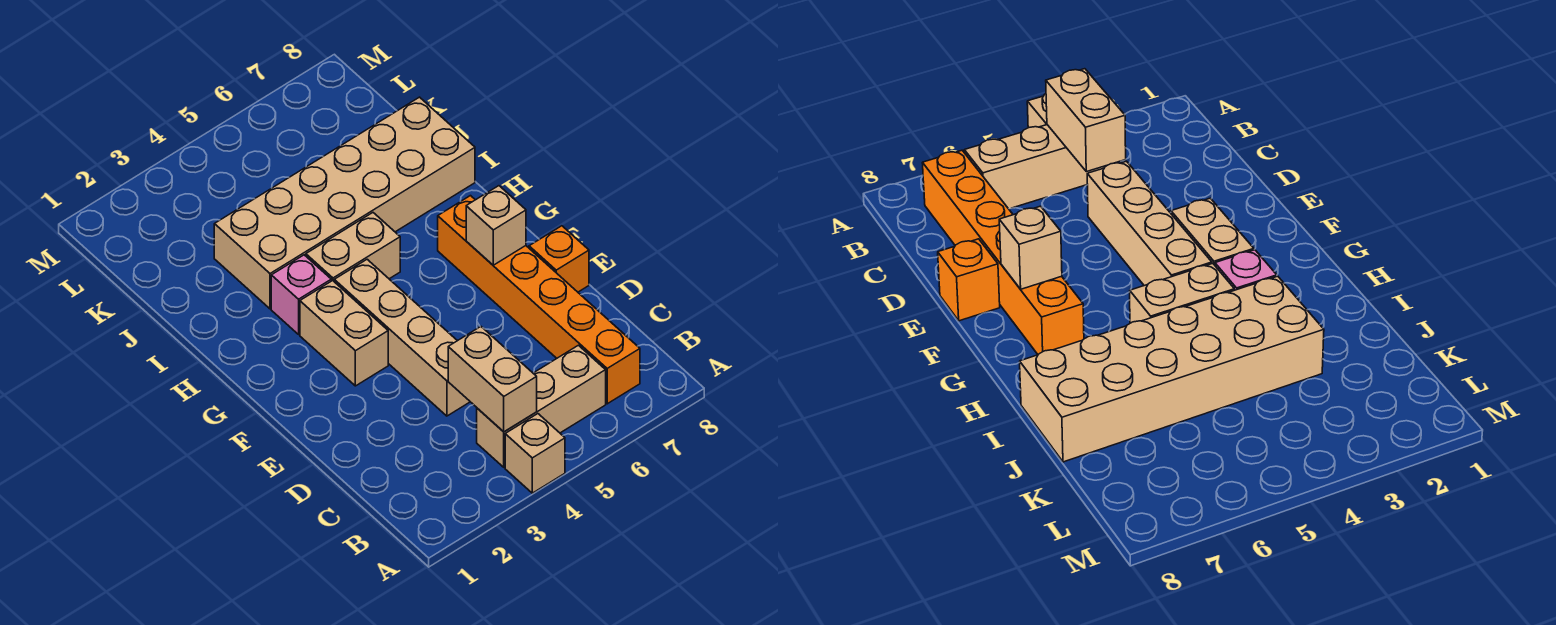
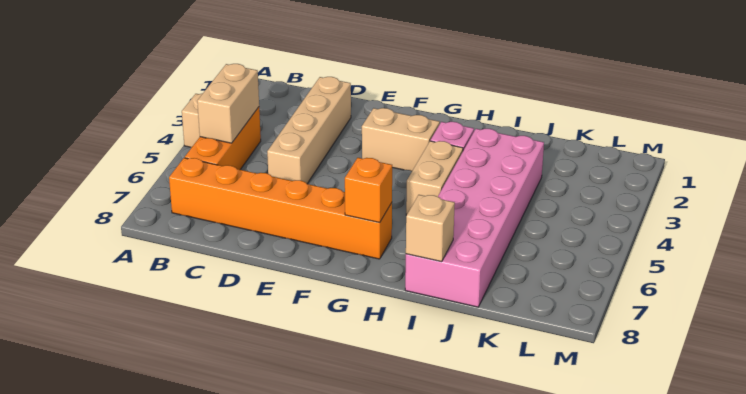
tan brick B4:B6 level 1 -> orange brick B4:B6 level 1
tan brick B4:C4 level 2 -> tan brick B4:B5 level 2
tan brick D4:G4 level 1 -> tan brick D2:D5 level 1
orange brick E8 level 1 -> orange brick G7 level 2
tan brick F7 level 2 -> tan brick I8 level 2
tan brick I3:J8 level 1 -> pink brick I3:J8 level 1

